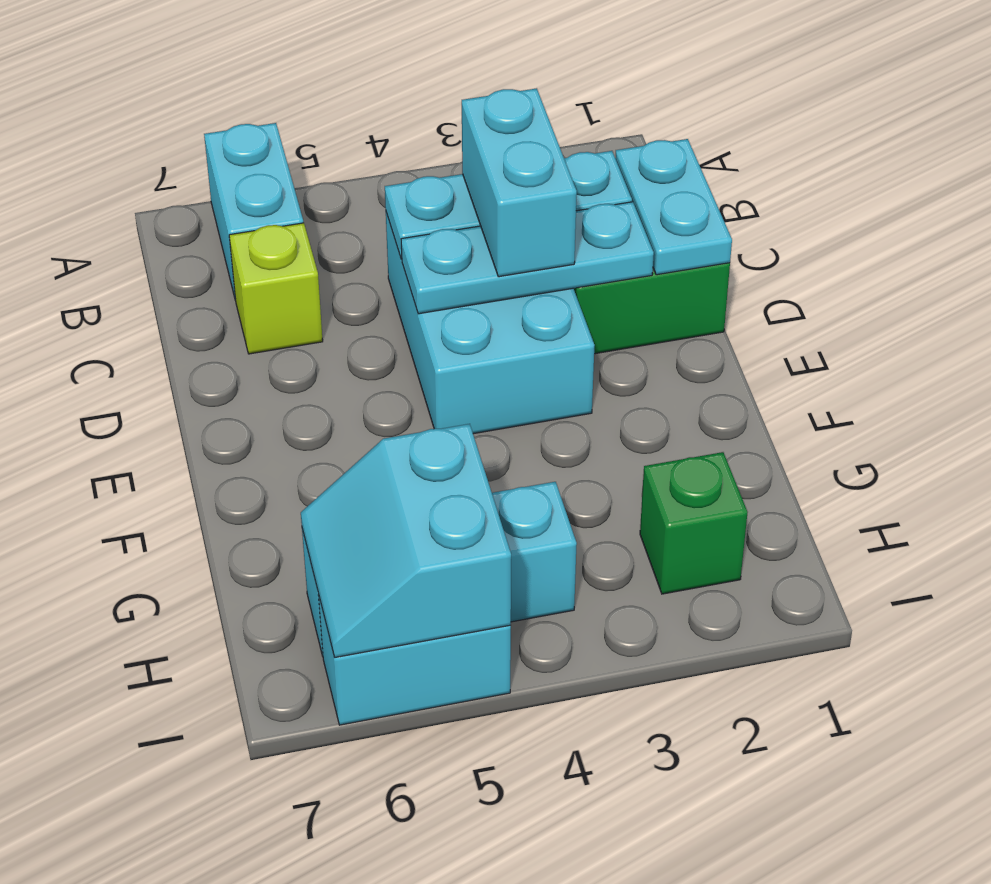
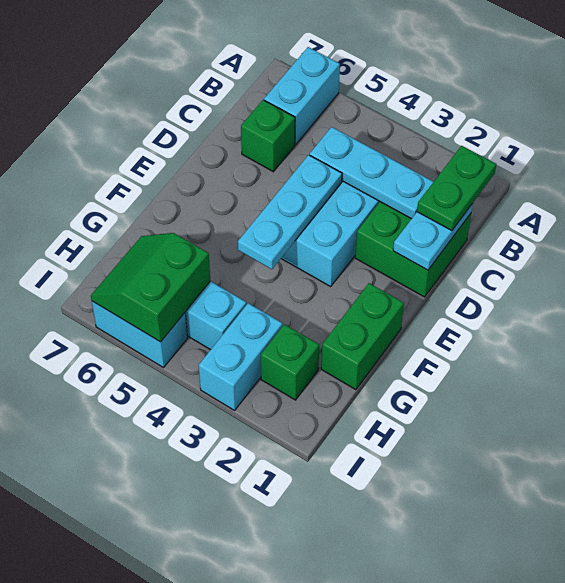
none -> green plate B1:C1 level 3
cyan brick C3:D3 level 3 -> cyan brick H3:I3 level 1
lime brick C6 level 1 -> green brick C6 level 1
cyan plate D2:D4 level 2 -> cyan plate D4:F4 level 2
none -> green brick F1:G1 level 1
cyan slope H5:I6 level 2 top 5 -> green slope H5:I6 level 2 top 5

